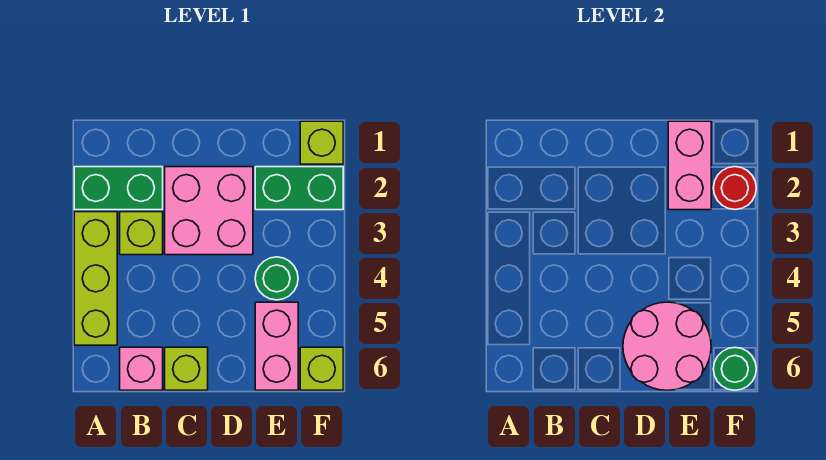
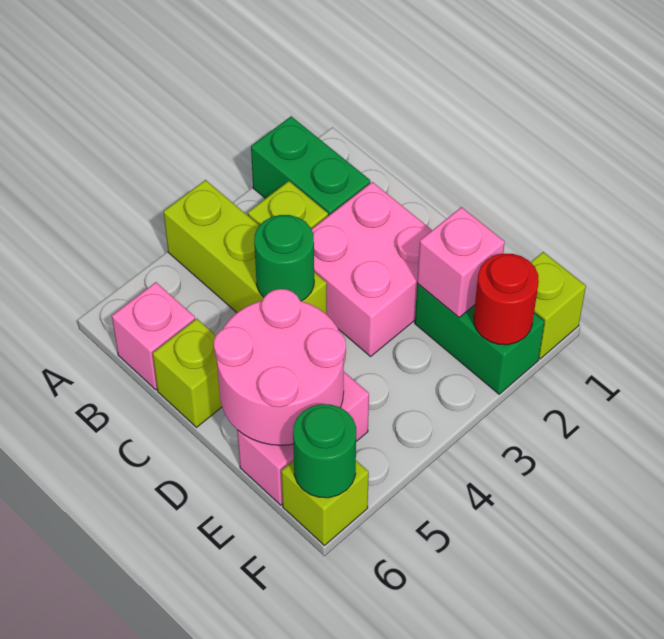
lime brick A3:A5 level 1 -> lime brick A4:C4 level 1
pink brick E1:E2 level 2 -> pink brick E2 level 2
green round brick E4 level 1 -> green round brick C4 level 2

